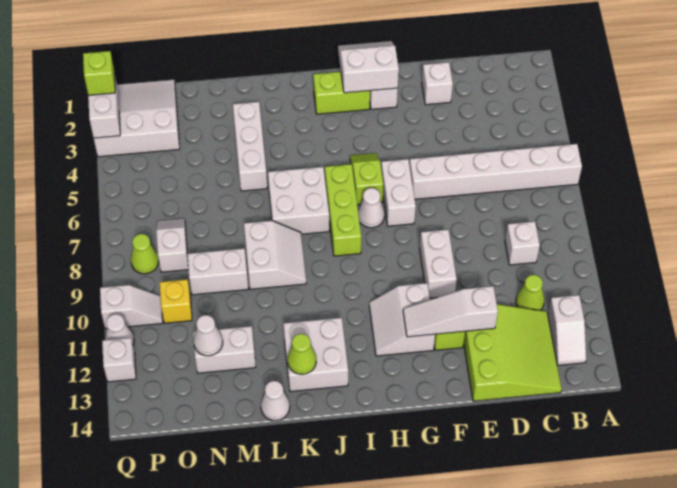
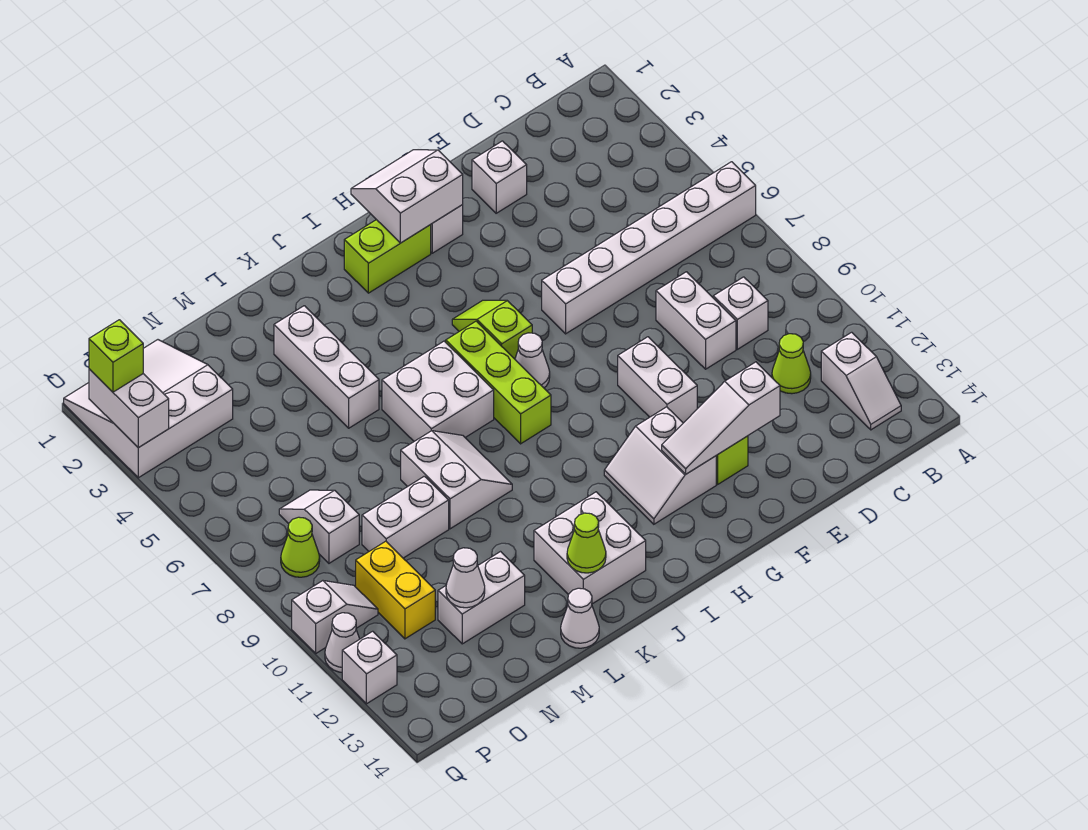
lime slope C12:E14 level 1 top E -> none
white brick G6:G7 level 1 -> white brick D8:D9 level 1
yellow brick O10 level 1 -> yellow brick O10:O11 level 1

